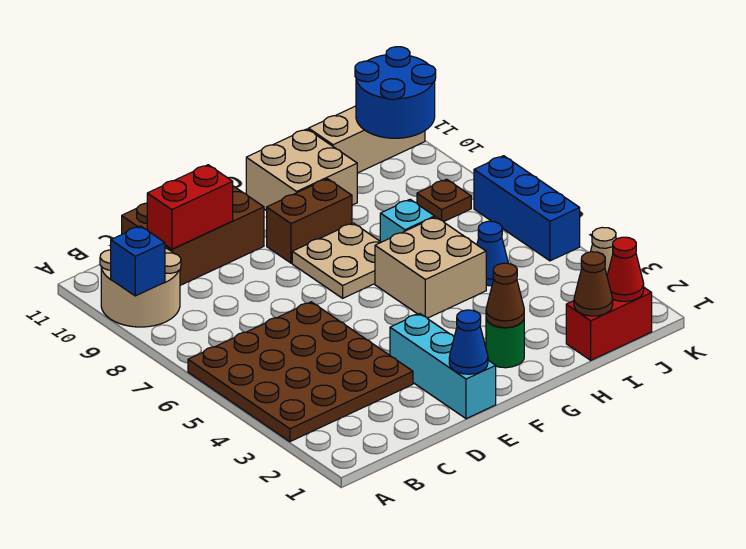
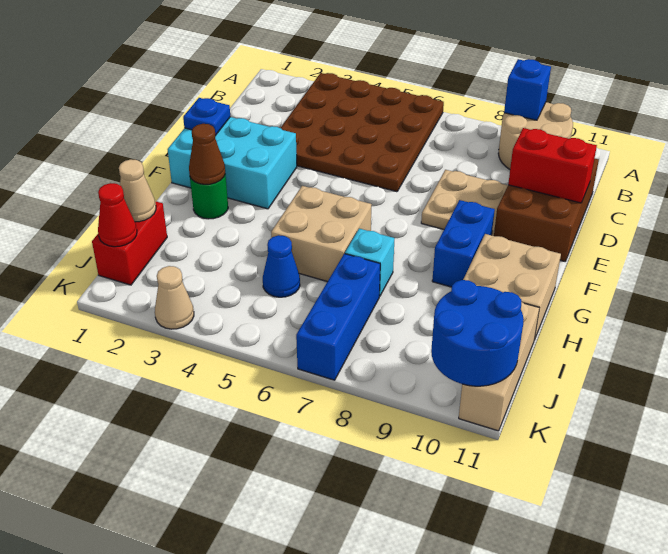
red brick C10:D10 level 2 -> red brick D10:D11 level 2
cyan brick E1:E3 level 1 -> cyan brick E1:F3 level 1
blue cone E1 level 2 -> blue plate E1 level 2
tan plate F7:G8 level 1 -> tan plate D8:E9 level 1
brown brick F9:G9 level 1 -> blue brick F9:G9 level 1
brown cone I1 level 2 -> tan cone I1 level 2
brown plate J8 level 1 -> none
blue brick K5:K7 level 1 -> blue brick I7:K7 level 1

